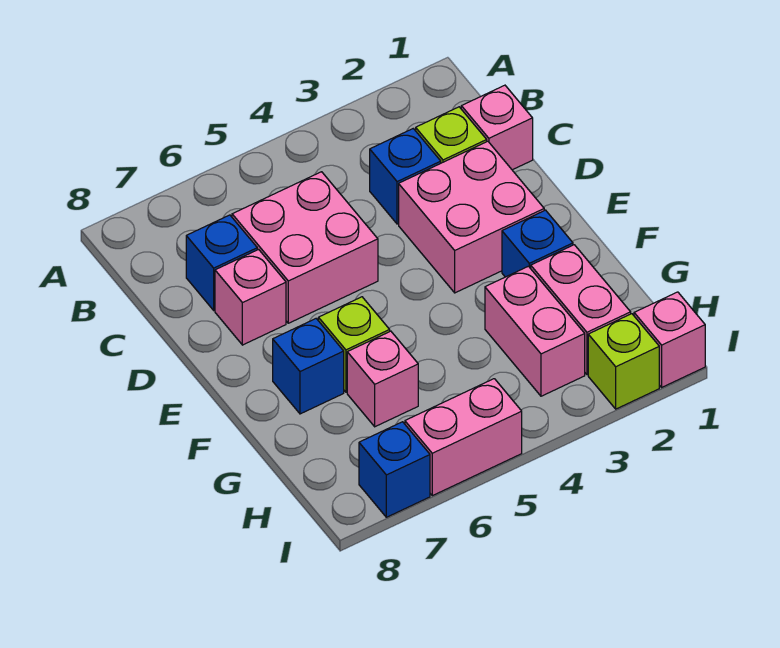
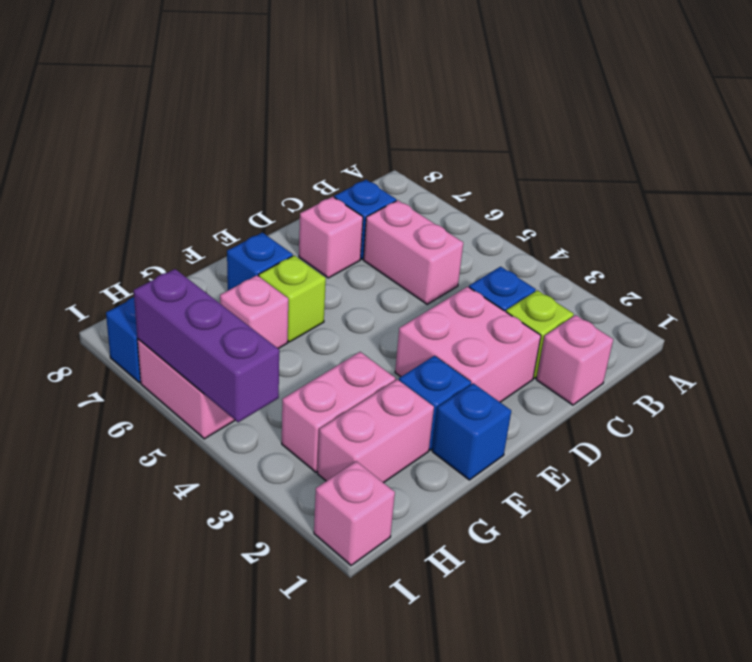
pink brick C5:D6 level 1 -> pink brick C5:C6 level 1
none -> blue brick F1 level 1
lime brick I2 level 1 -> none
none -> purple brick I4:I6 level 2

